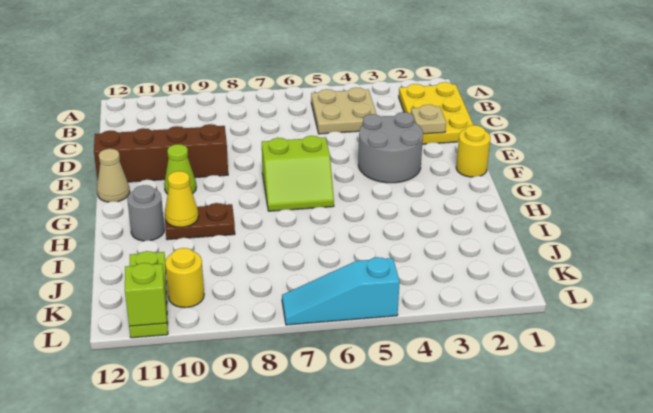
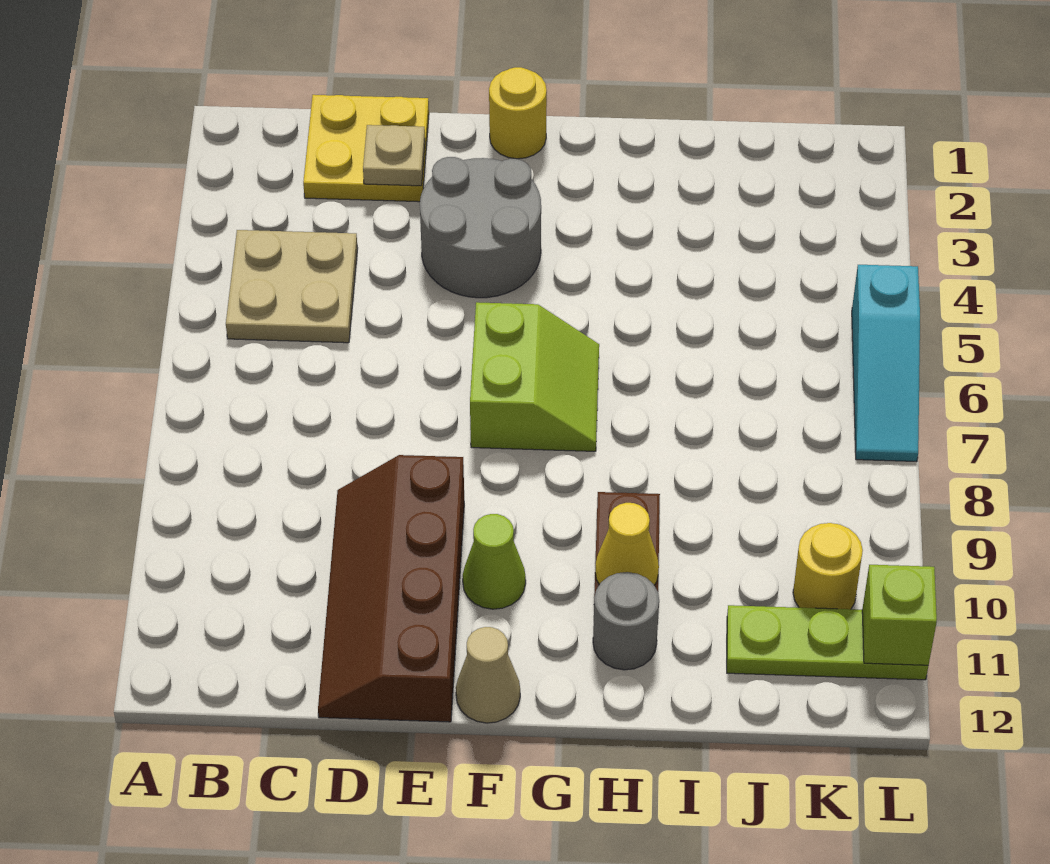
yellow plate B1:D2 level 1 -> yellow plate C1:D2 level 1

